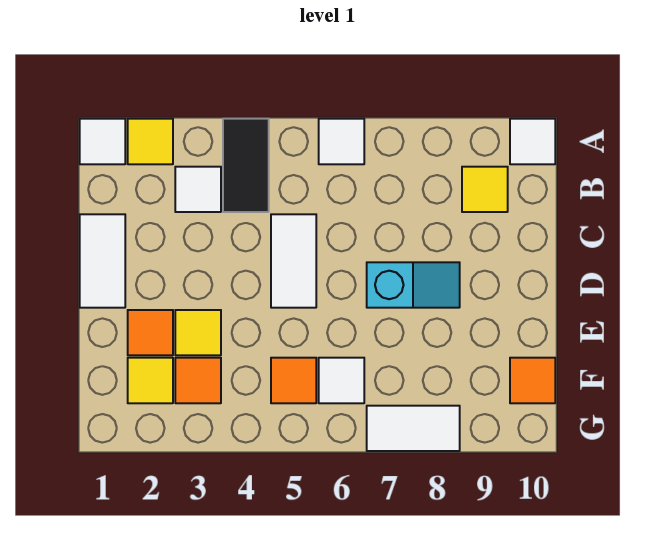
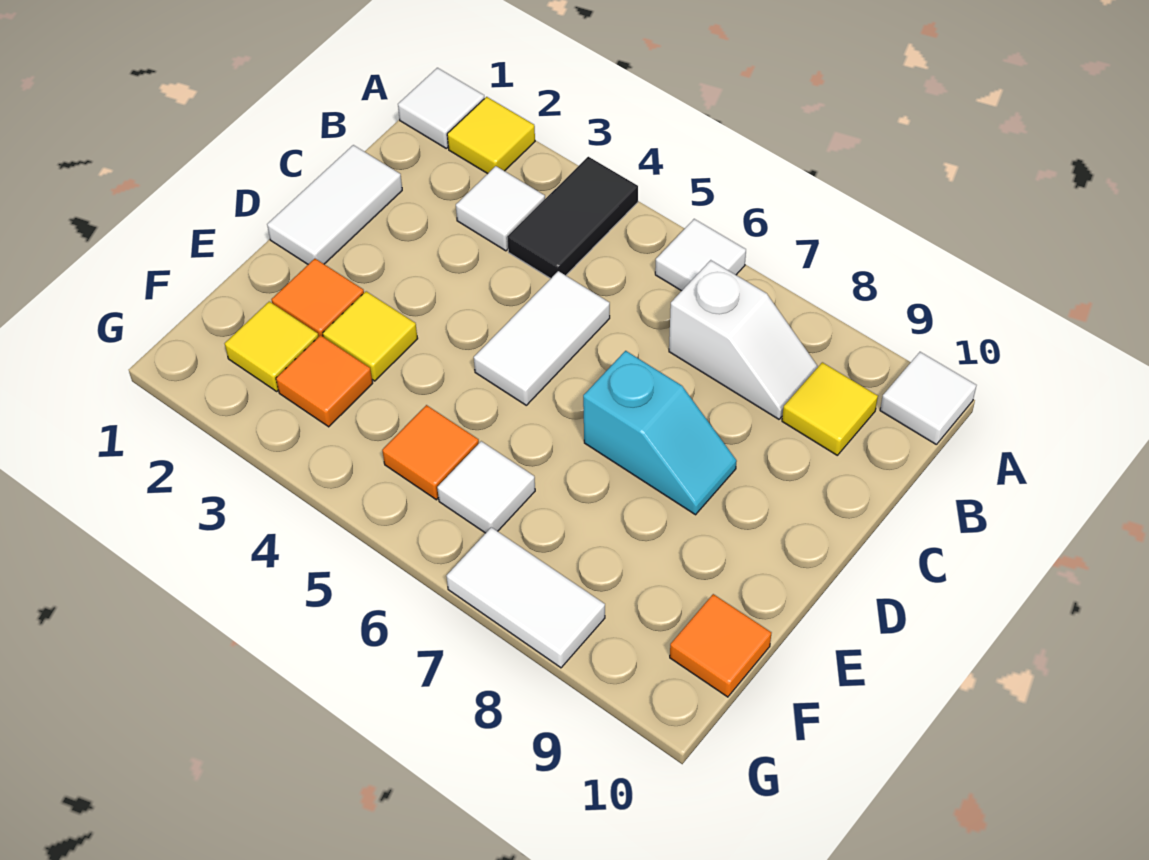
none -> white slope B7:B8 level 1 top 7

